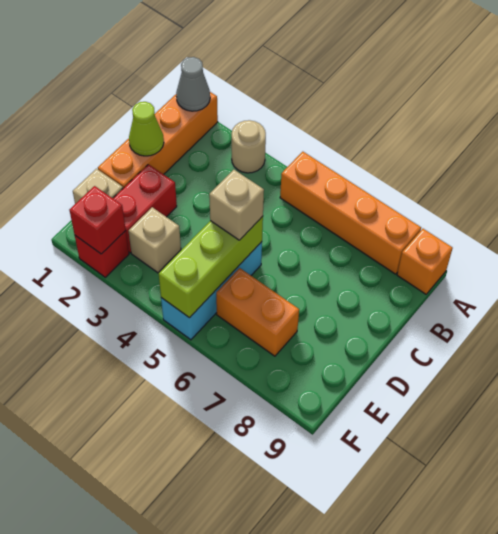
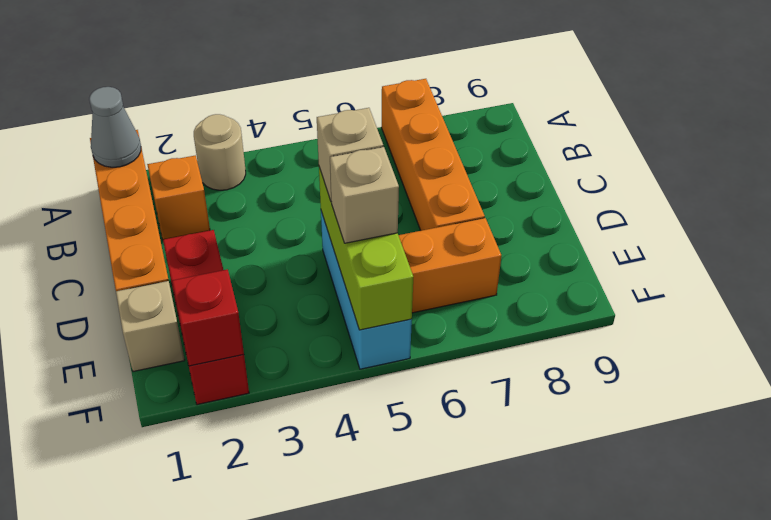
orange brick A5:A8 level 1 -> orange brick A7:D7 level 1
orange brick A9 level 1 -> orange brick B2 level 1
lime cone C1 level 2 -> none
tan brick E3 level 1 -> tan brick E5 level 3

